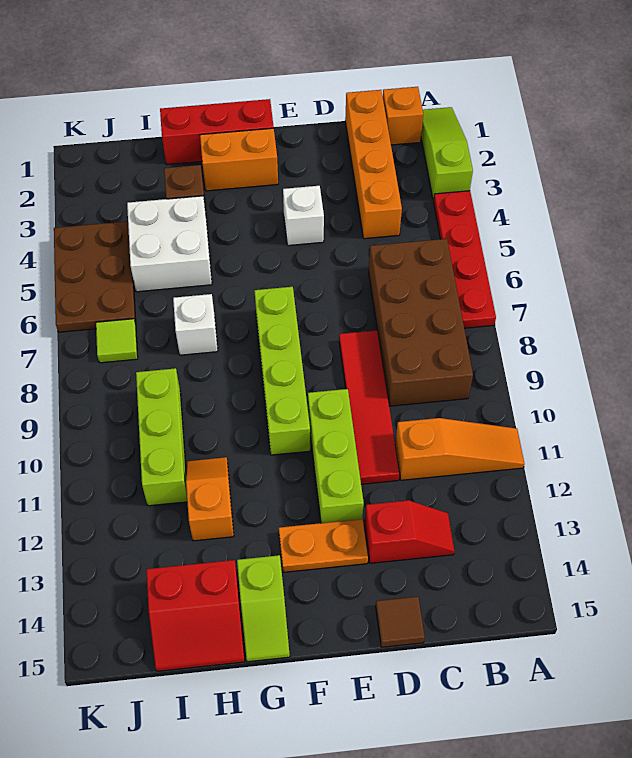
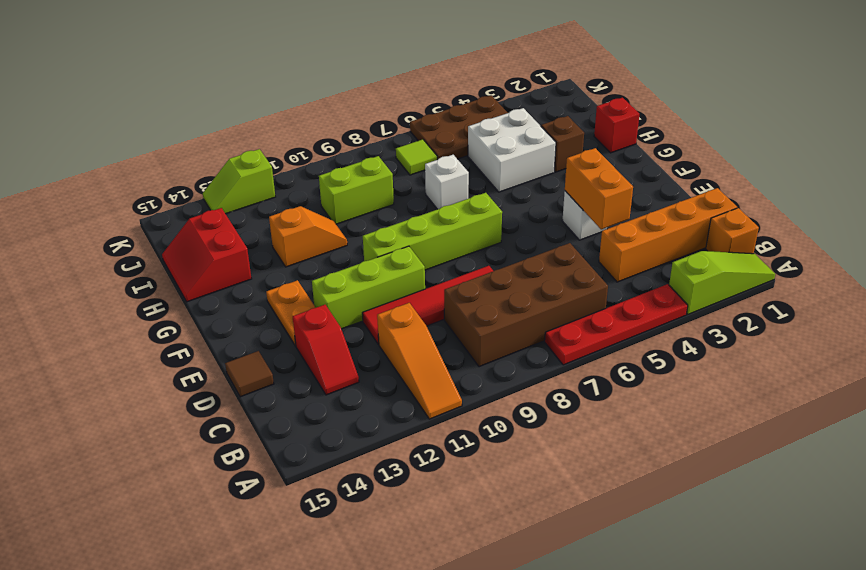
red brick F1:H1 level 1 -> red brick H1 level 1
orange brick F2:G2 level 1 -> orange brick D4:E4 level 2
lime slope G14:G15 level 1 top 14 -> lime slope K12:K13 level 1 top 12
lime brick I9:I11 level 1 -> lime brick I9:I10 level 1

